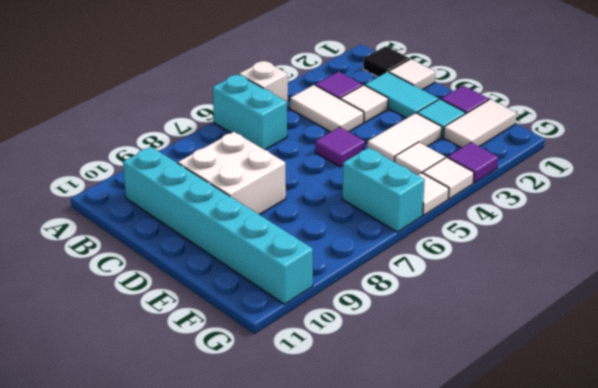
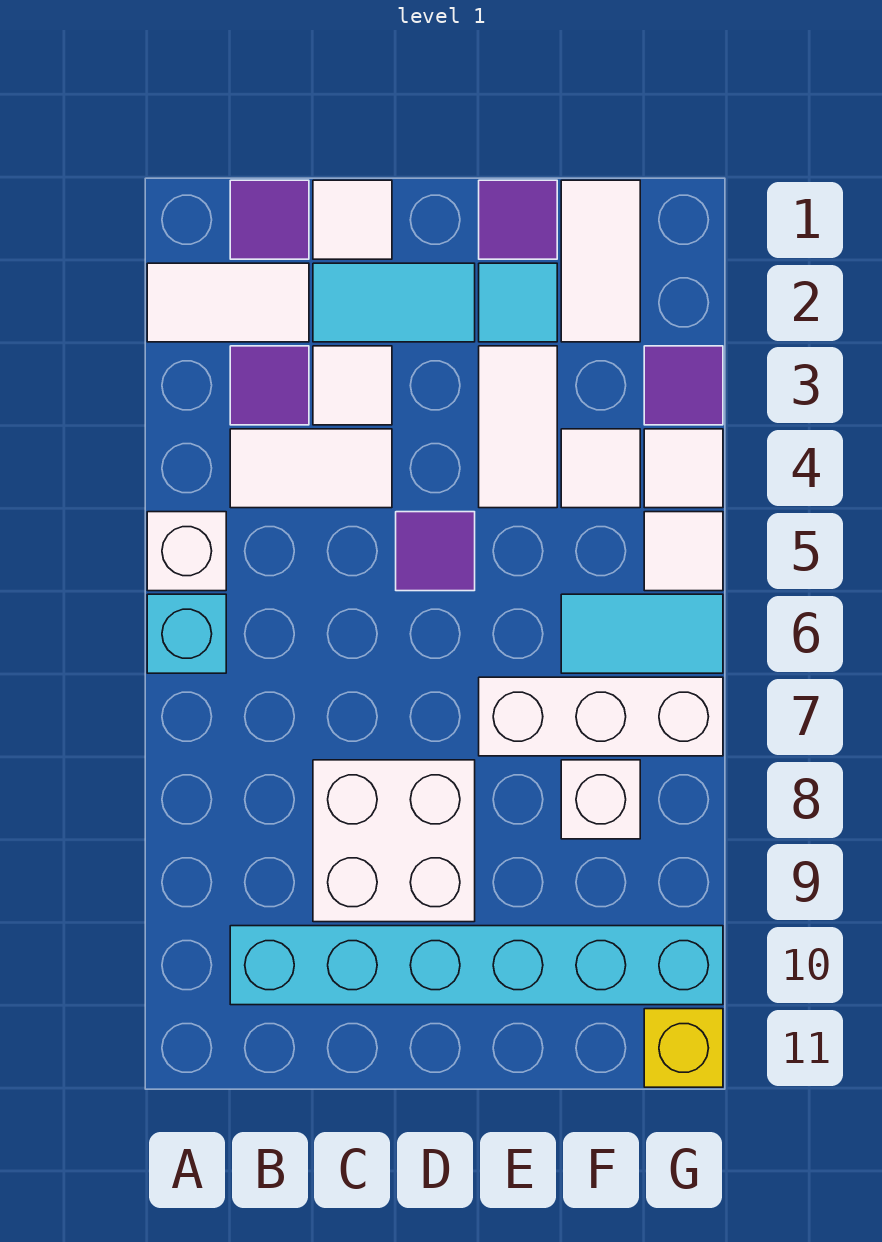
none -> white tile A2:B2 level 1
cyan brick A6:B6 level 1 -> cyan brick A6 level 1
black tile B1 level 1 -> purple tile B1 level 1
none -> white brick E7:G7 level 1
cyan brick F6:G6 level 1 -> cyan tile F6:G6 level 1
none -> white brick F8 level 1
none -> yellow brick G11 level 1

